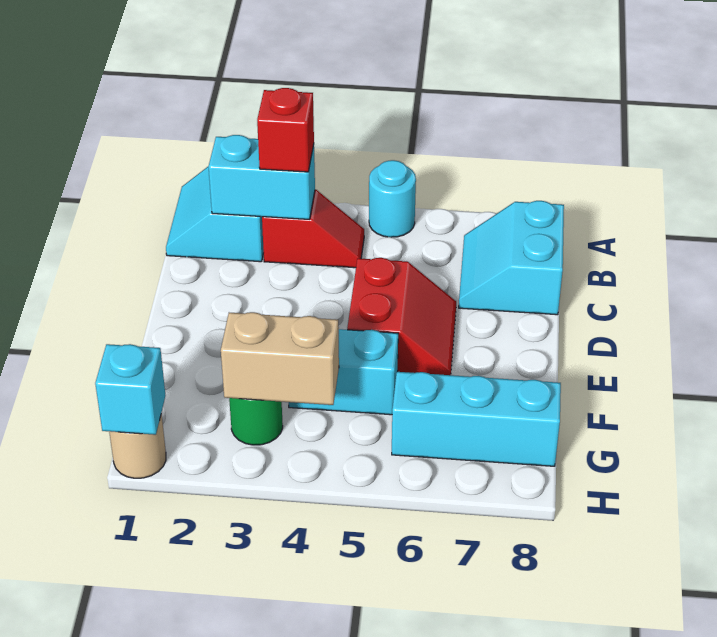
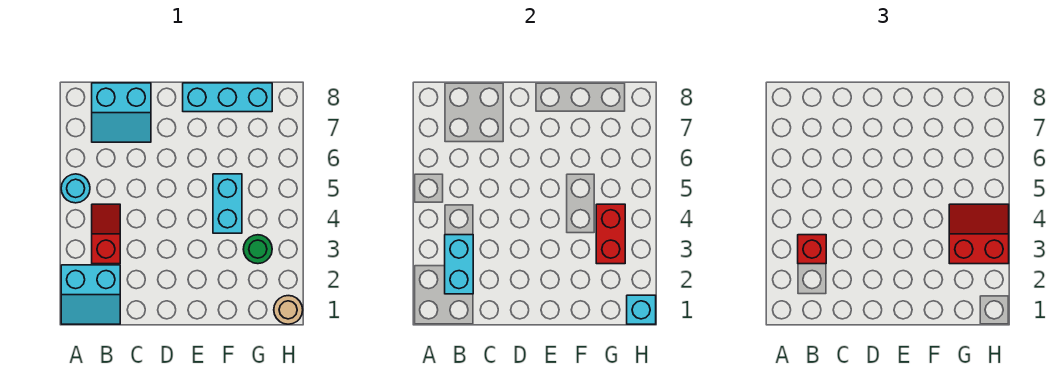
red slope D5:E6 level 1 top 5 -> red slope G3:H4 level 3 top 3
tan brick G3:G4 level 2 -> red brick G3:G4 level 2
cyan brick G6:G8 level 1 -> cyan brick E8:G8 level 1

